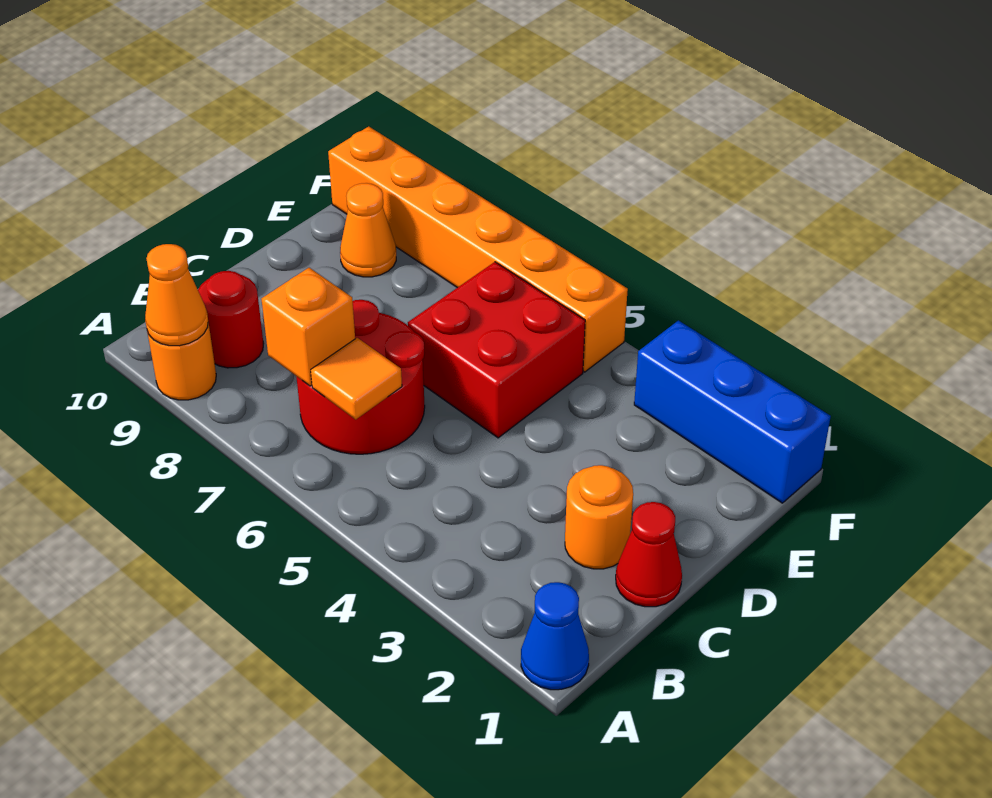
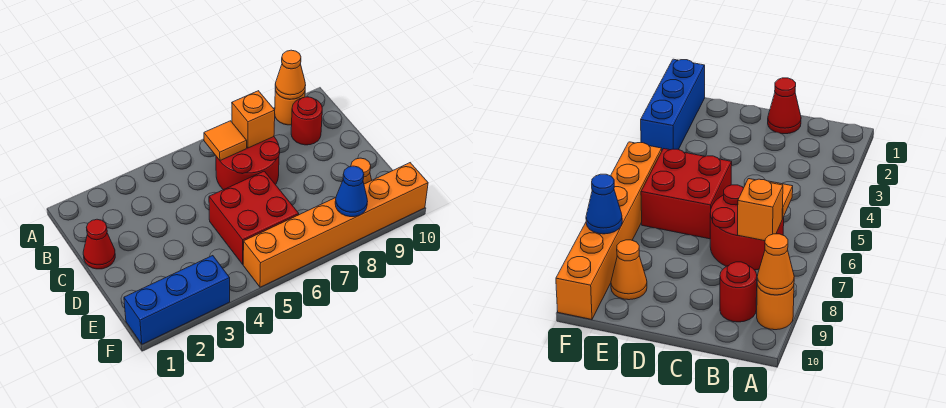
blue cone A1 level 1 -> blue cone F8 level 2
orange round brick C2 level 1 -> none

